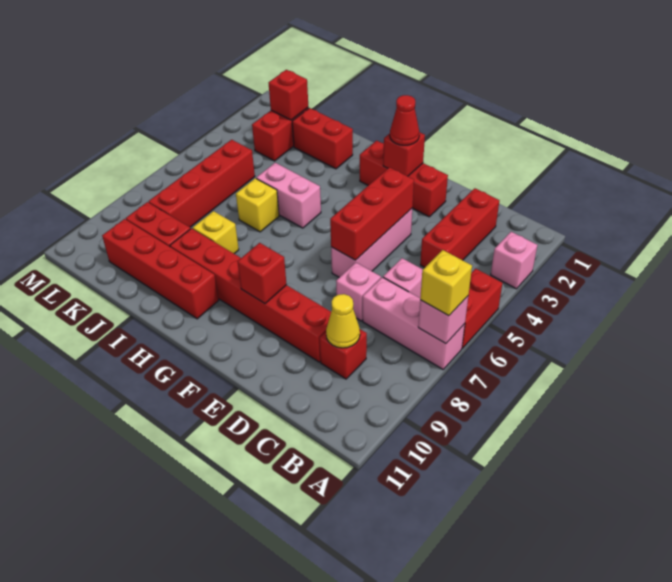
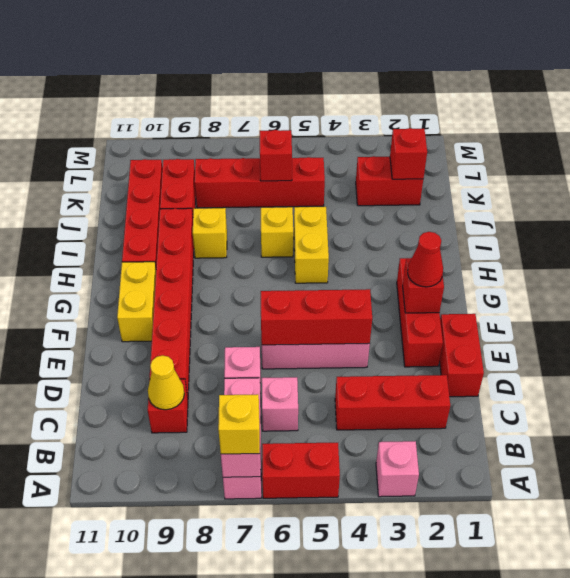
red brick F9 level 2 -> red brick K6 level 2
none -> yellow brick F10:G10 level 1
pink brick H5:I5 level 1 -> yellow brick H5:I5 level 1
red brick I2:J2 level 1 -> red brick D1:E1 level 1

